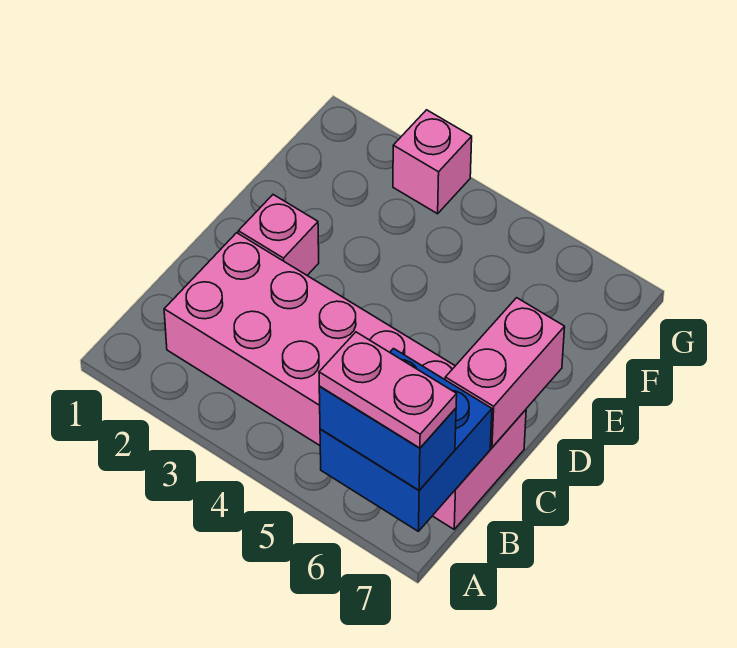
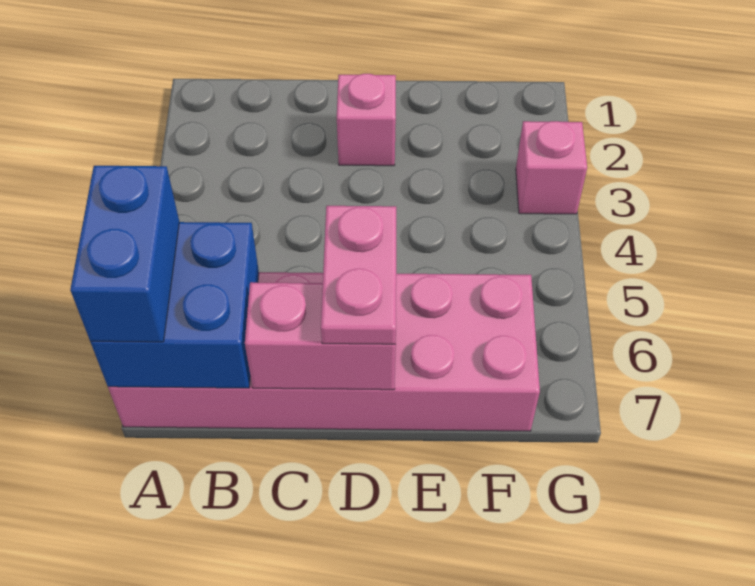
pink plate A6:A7 level 4 -> pink plate D6:D7 level 3
pink brick B2:C7 level 1 -> pink brick A6:F7 level 1

